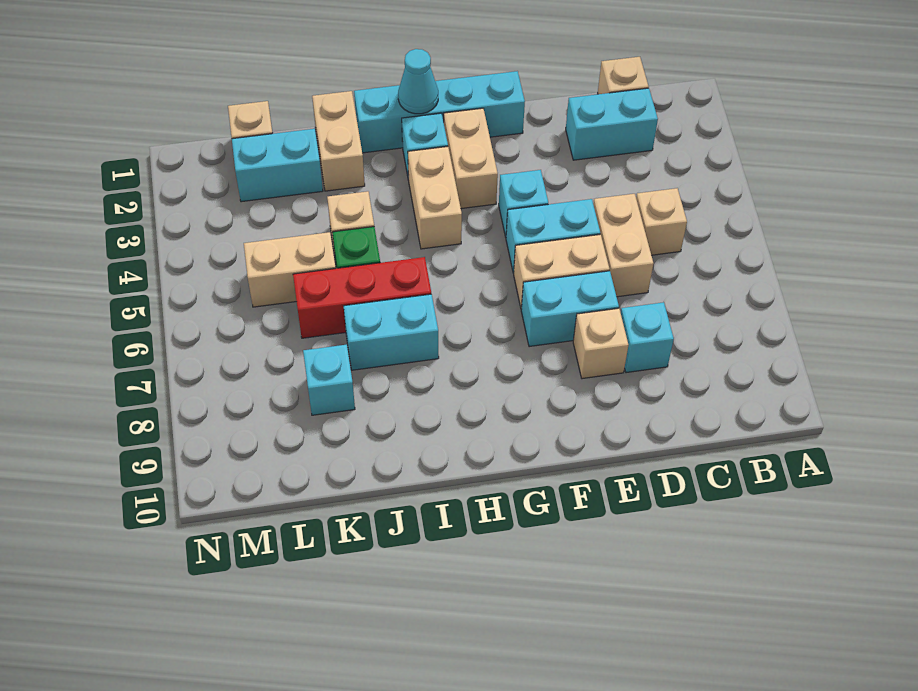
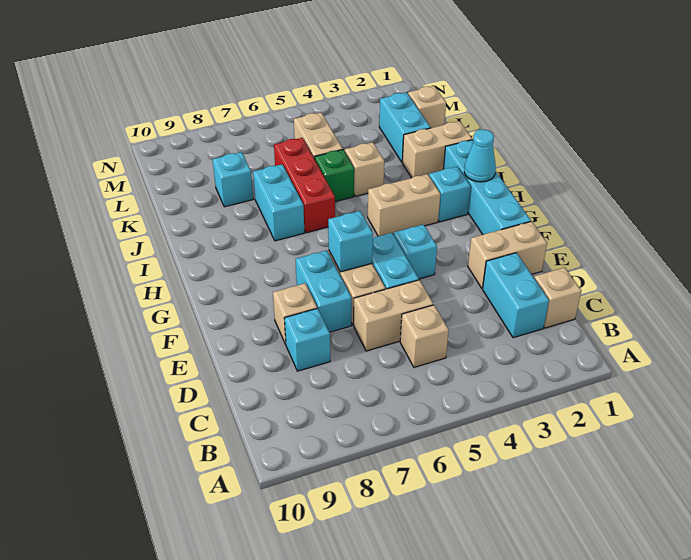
none -> cyan brick F6 level 2
tan brick G2:G3 level 1 -> tan brick E1:E2 level 1

